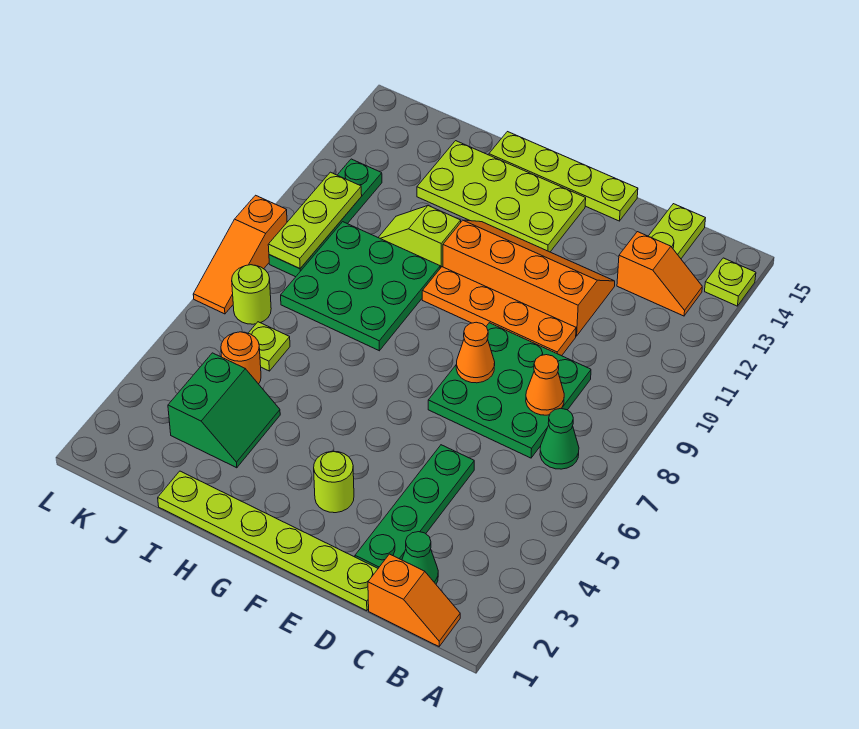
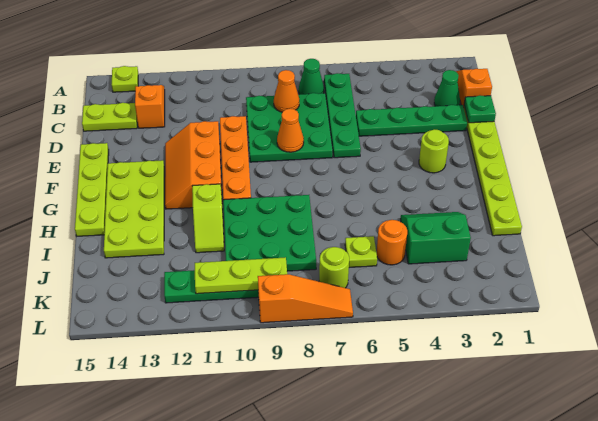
none -> green plate B6:E6 level 1
none -> green plate D1 level 2
orange slope D11:G12 level 1 top 11 -> orange slope E11:G12 level 1 top 11

